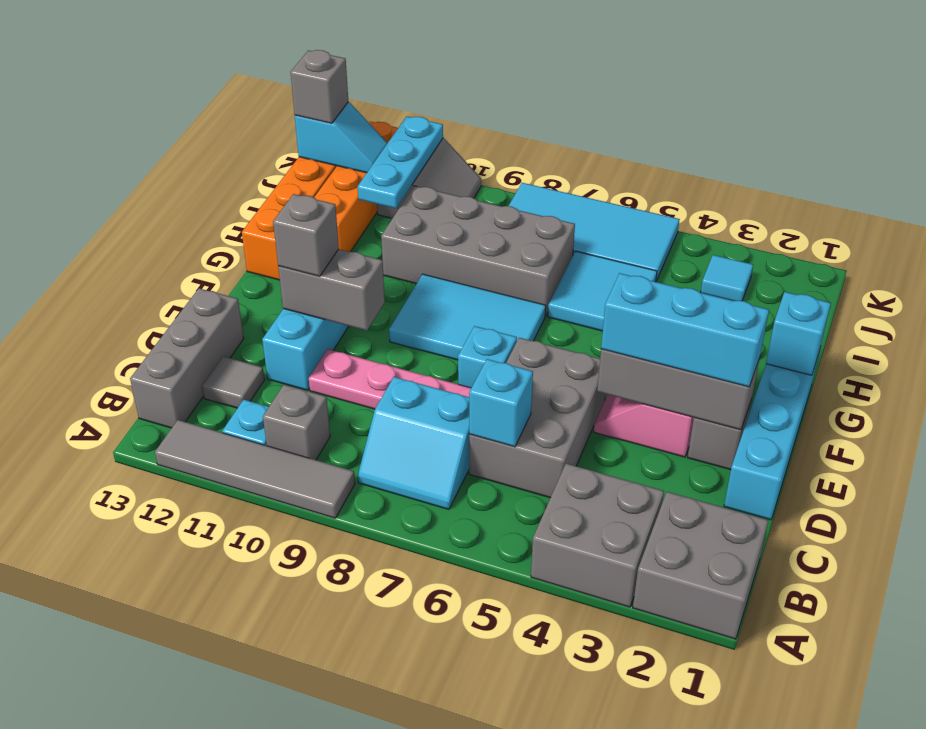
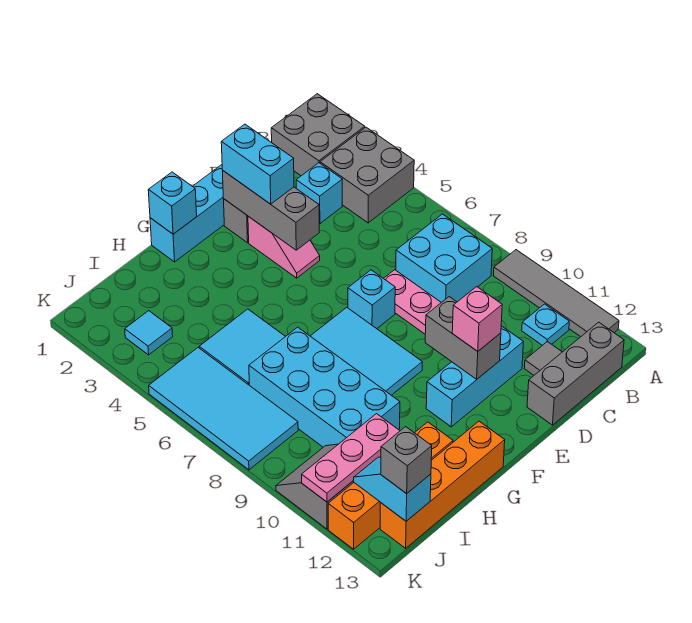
cyan slope B7:C8 level 1 top C -> cyan brick B7:C8 level 1
grey brick B10 level 1 -> none
grey brick C5:E6 level 1 -> none
cyan brick C6 level 2 -> cyan brick C3 level 1
cyan brick E2:E4 level 3 -> cyan brick E2:E3 level 3
grey brick E11 level 3 -> pink brick E11 level 3
grey brick H7:I10 level 1 -> cyan brick H7:I10 level 1
cyan plate I11:K11 level 2 -> pink plate I11:K11 level 2

